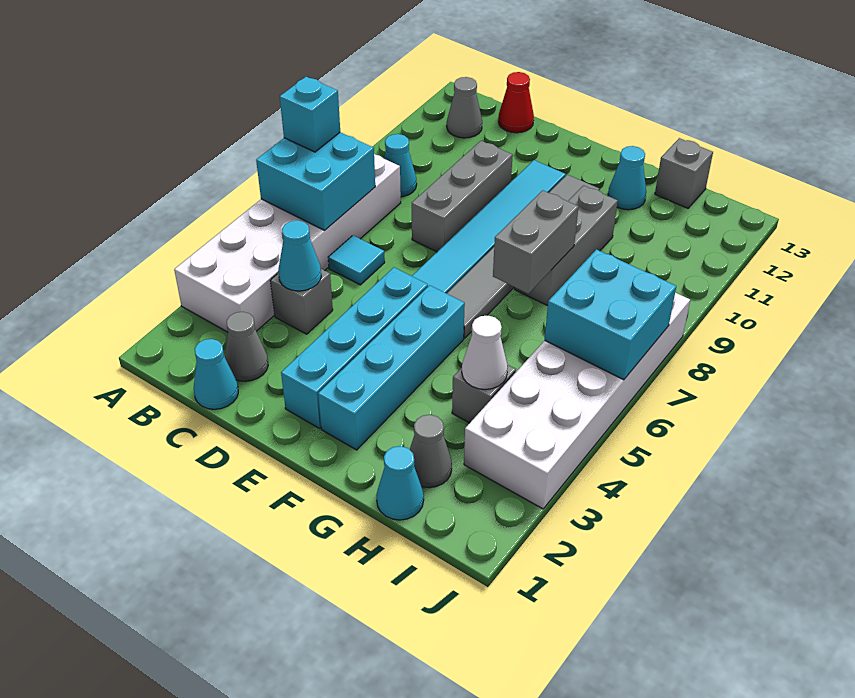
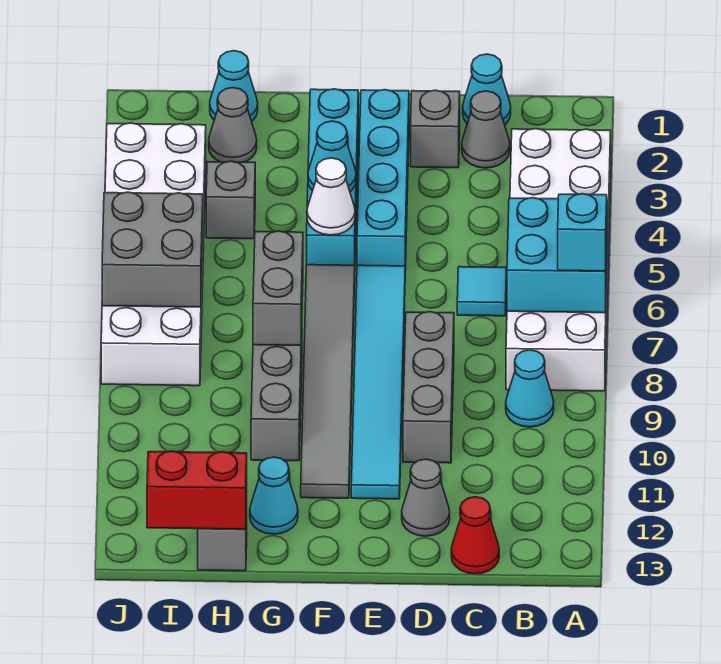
grey cone B12 level 1 -> grey cone D12 level 1
grey brick C4 level 1 -> grey brick D2 level 1
cyan cone C4 level 2 -> cyan cone F4 level 2
white cone H4 level 2 -> white cone F5 level 2
none -> red brick H13:I13 level 2
cyan brick I6:J7 level 2 -> grey brick I6:J7 level 2

